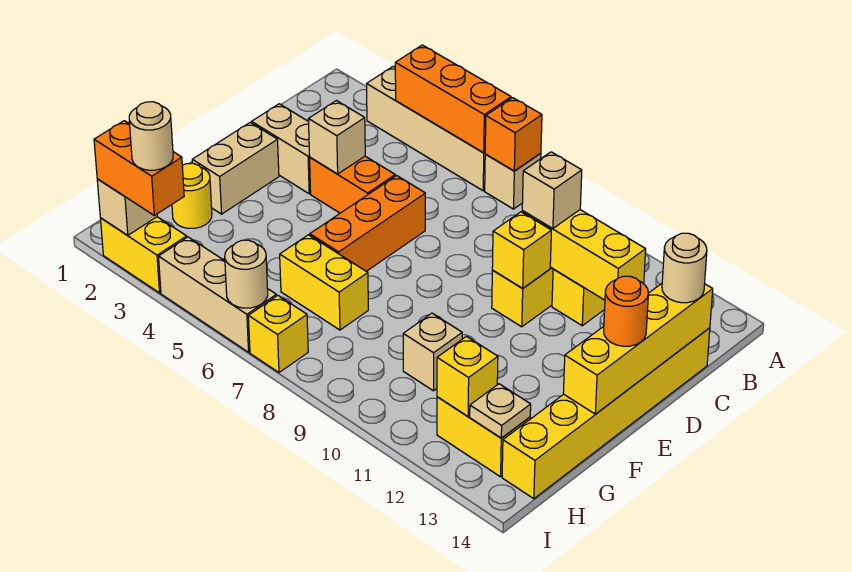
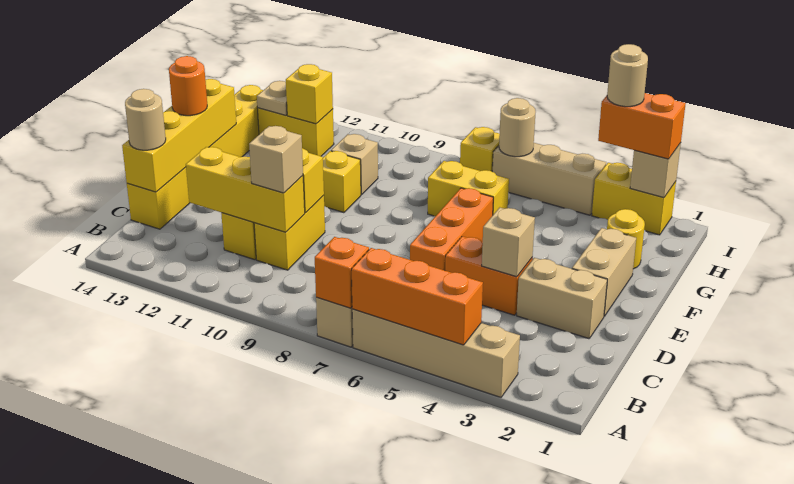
none -> yellow brick F10 level 1

